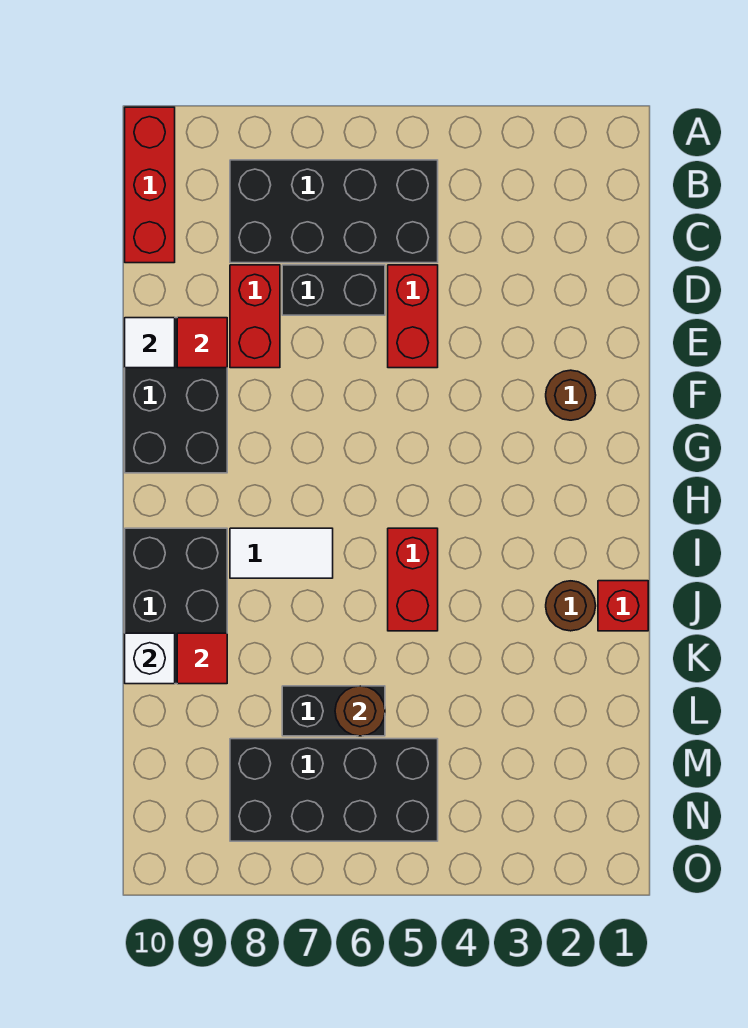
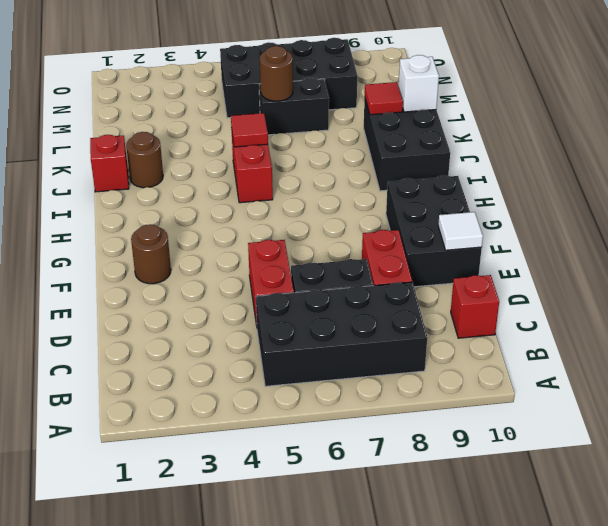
red brick A10:C10 level 1 -> red brick C10 level 1
red tile E9 level 2 -> red tile J5 level 2
white tile I7:I8 level 1 -> none

